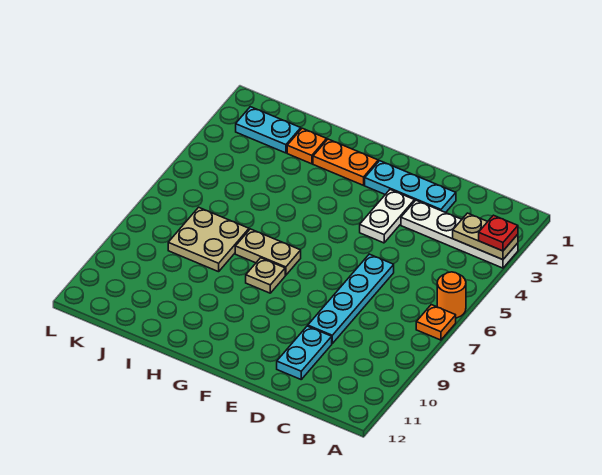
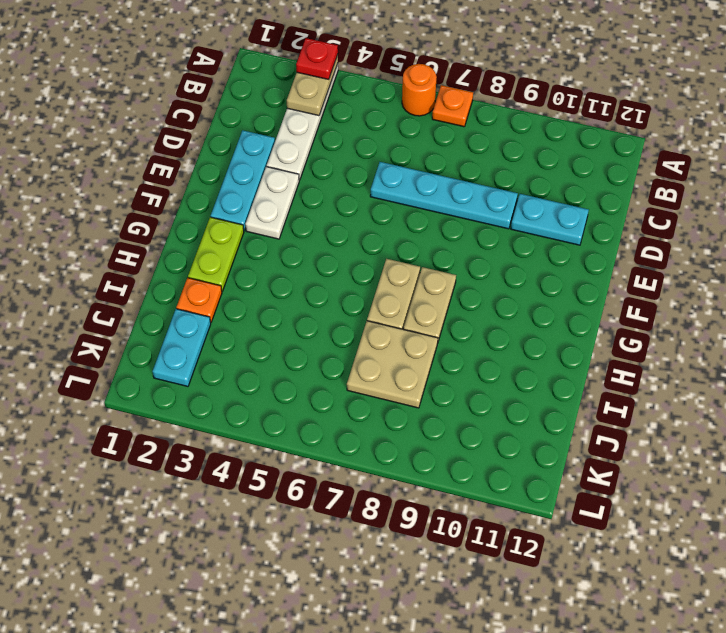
white plate E3:E4 level 1 -> white plate E3:F3 level 1
orange plate G2:H2 level 1 -> lime plate G2:H2 level 1
tan plate G8 level 1 -> tan plate G8:H8 level 1

